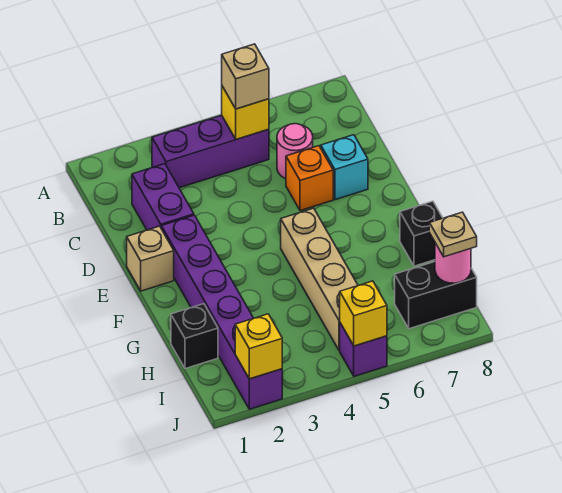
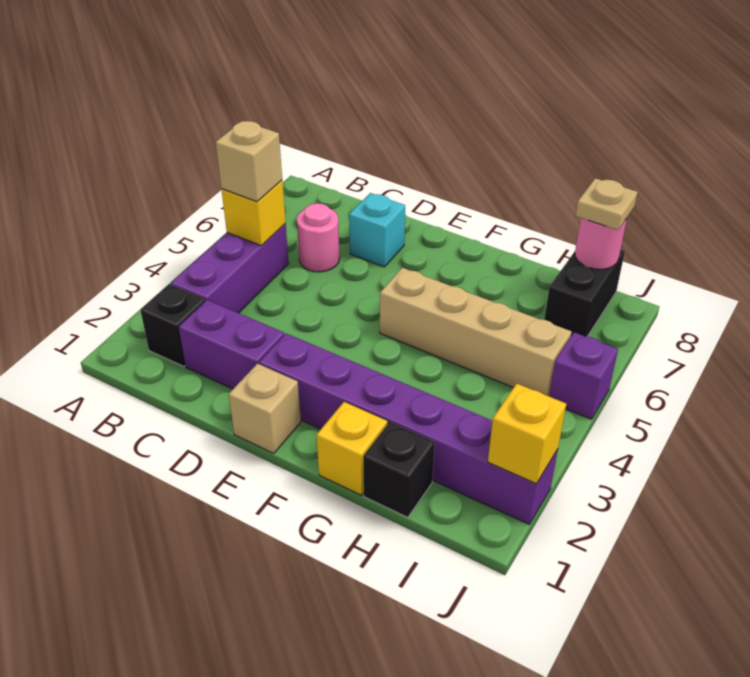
orange brick D6 level 1 -> none
black brick G8 level 1 -> black brick B2 level 1
yellow brick J5 level 2 -> yellow brick G1 level 1

